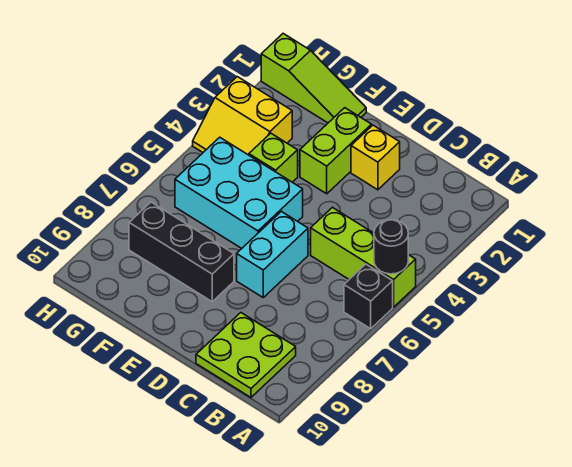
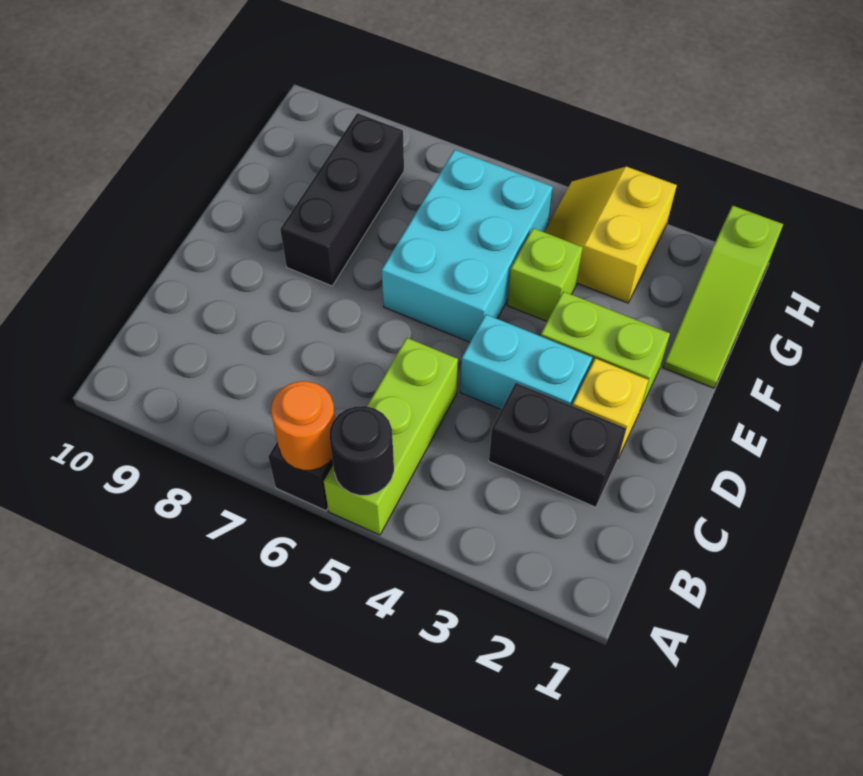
none -> orange round brick A6 level 2
lime plate B9:C10 level 1 -> none
none -> black brick C2:C3 level 1
cyan brick D6:D7 level 1 -> cyan brick D3:D4 level 1

